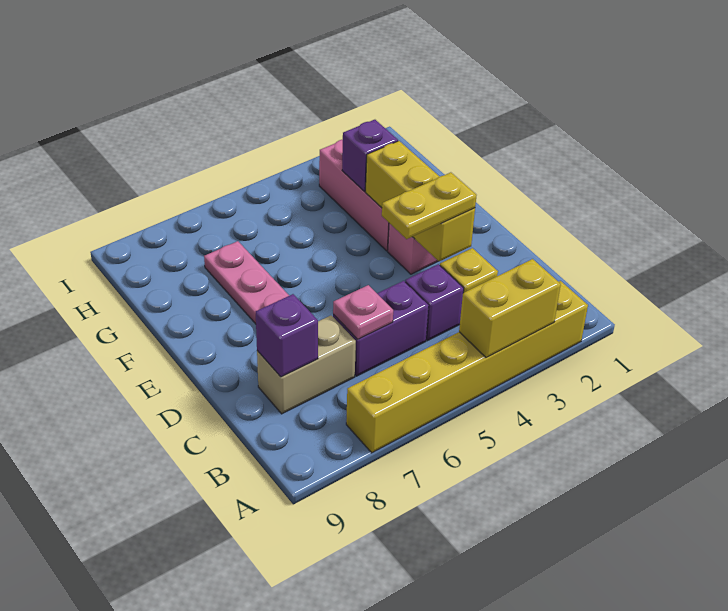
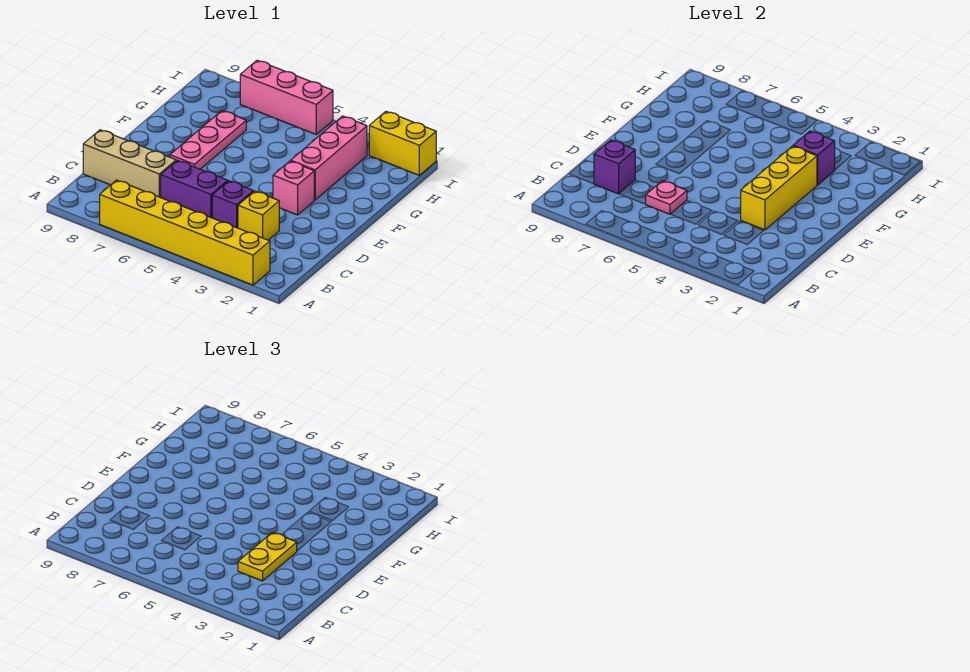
yellow brick A3:A4 level 2 -> yellow brick I1:I2 level 1
tan brick C7:C8 level 1 -> tan brick C7:C9 level 1
yellow plate D3:D4 level 3 -> yellow plate C3:D3 level 3
none -> pink brick I5:I7 level 1

